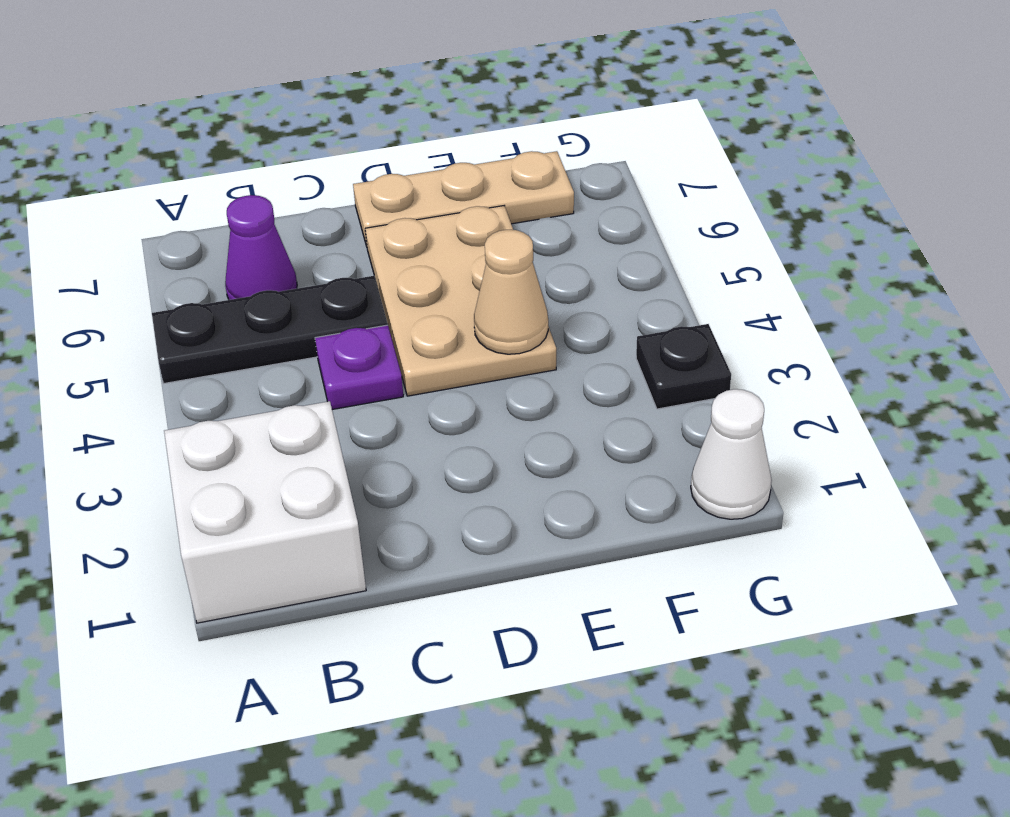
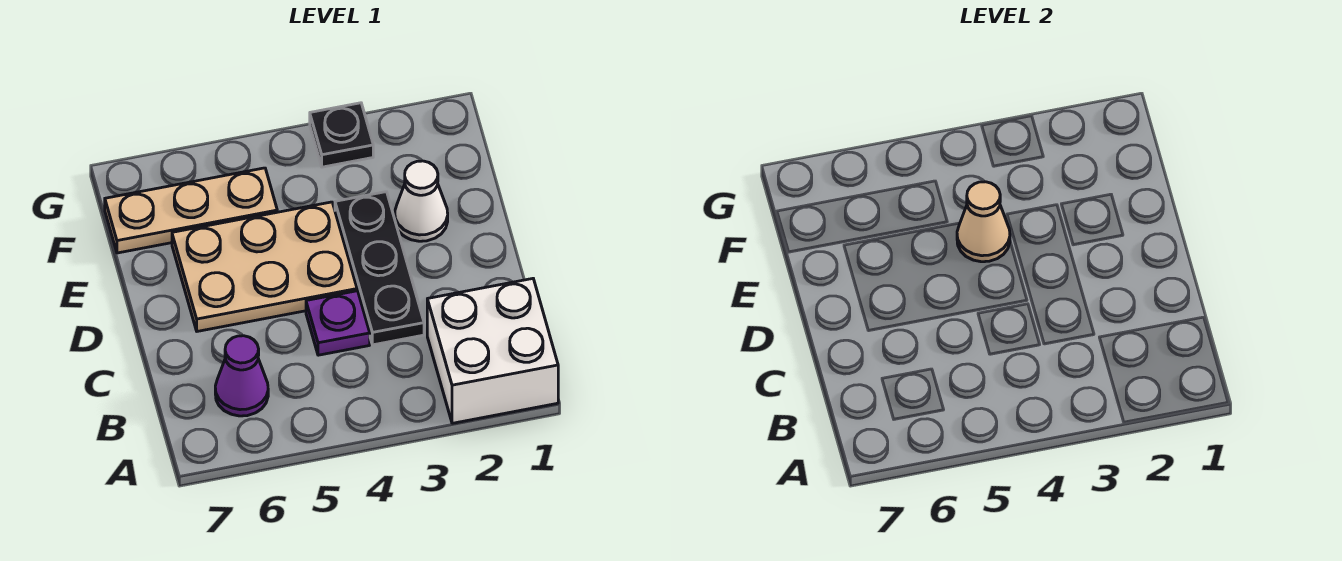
black plate A5:C5 level 1 -> black plate C3:E3 level 1
tan plate D7:F7 level 1 -> tan plate F5:F7 level 1
white cone G1 level 1 -> white cone E2 level 1

